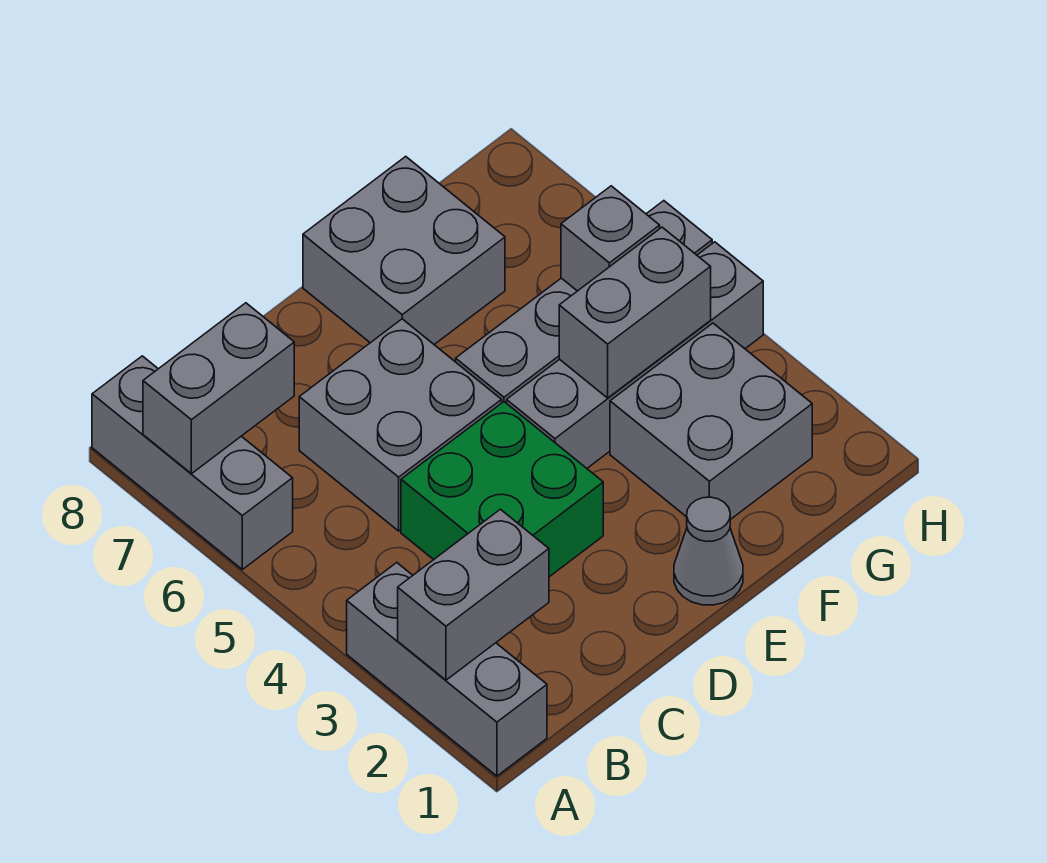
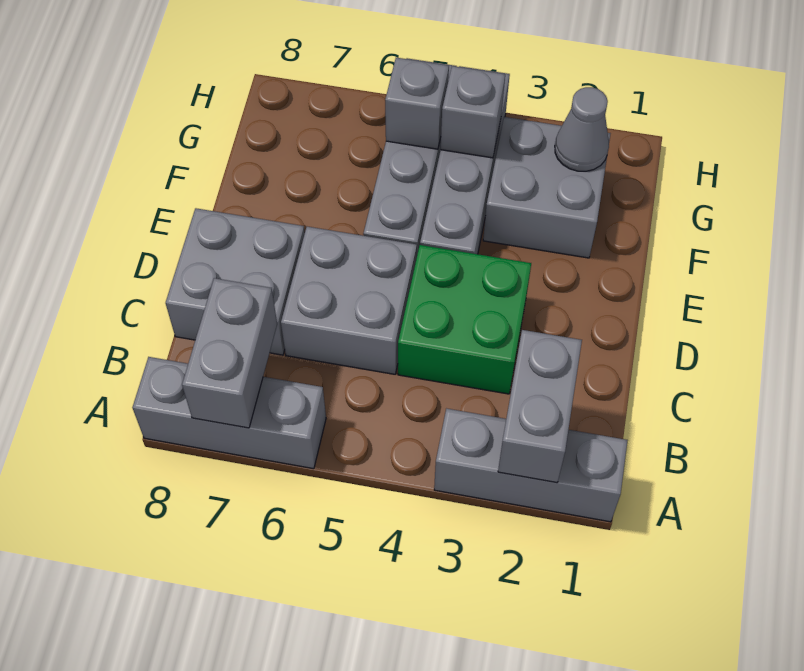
grey cone E1 level 1 -> grey cone G2 level 2
grey brick E7:F8 level 1 -> grey brick C7:D8 level 1
grey brick F4:G4 level 2 -> grey brick G4 level 2

